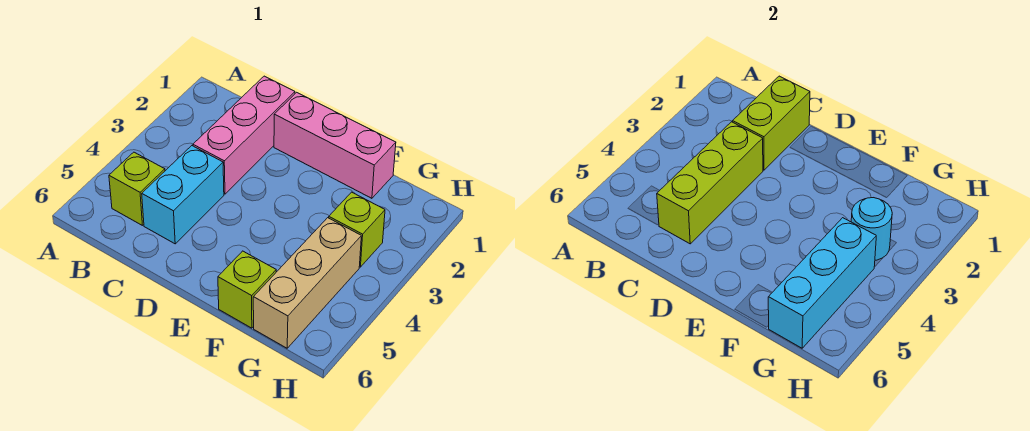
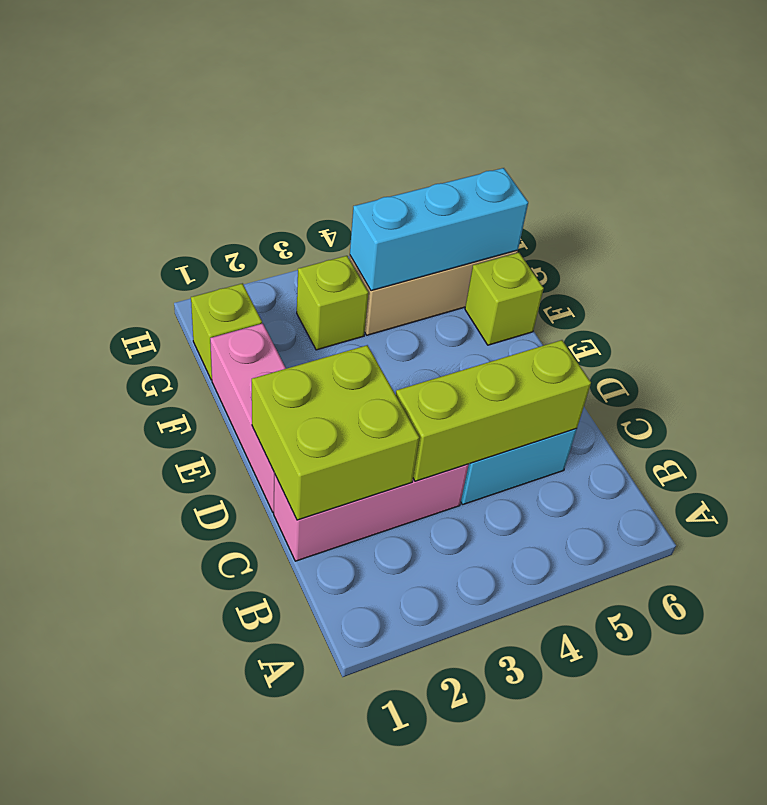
lime brick B5 level 1 -> lime brick G1 level 1
lime brick C1:C2 level 2 -> lime brick C1:D2 level 2
cyan round brick G3 level 2 -> none

